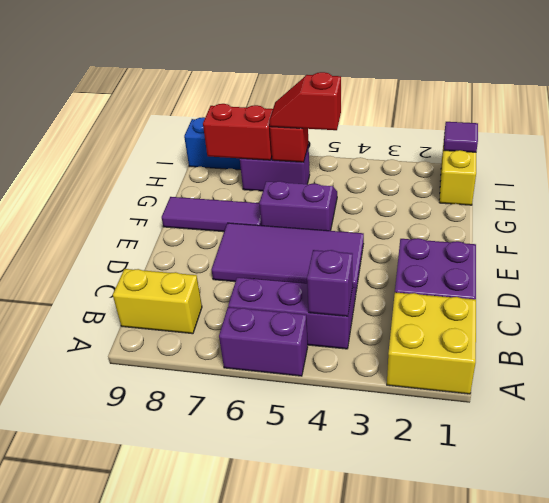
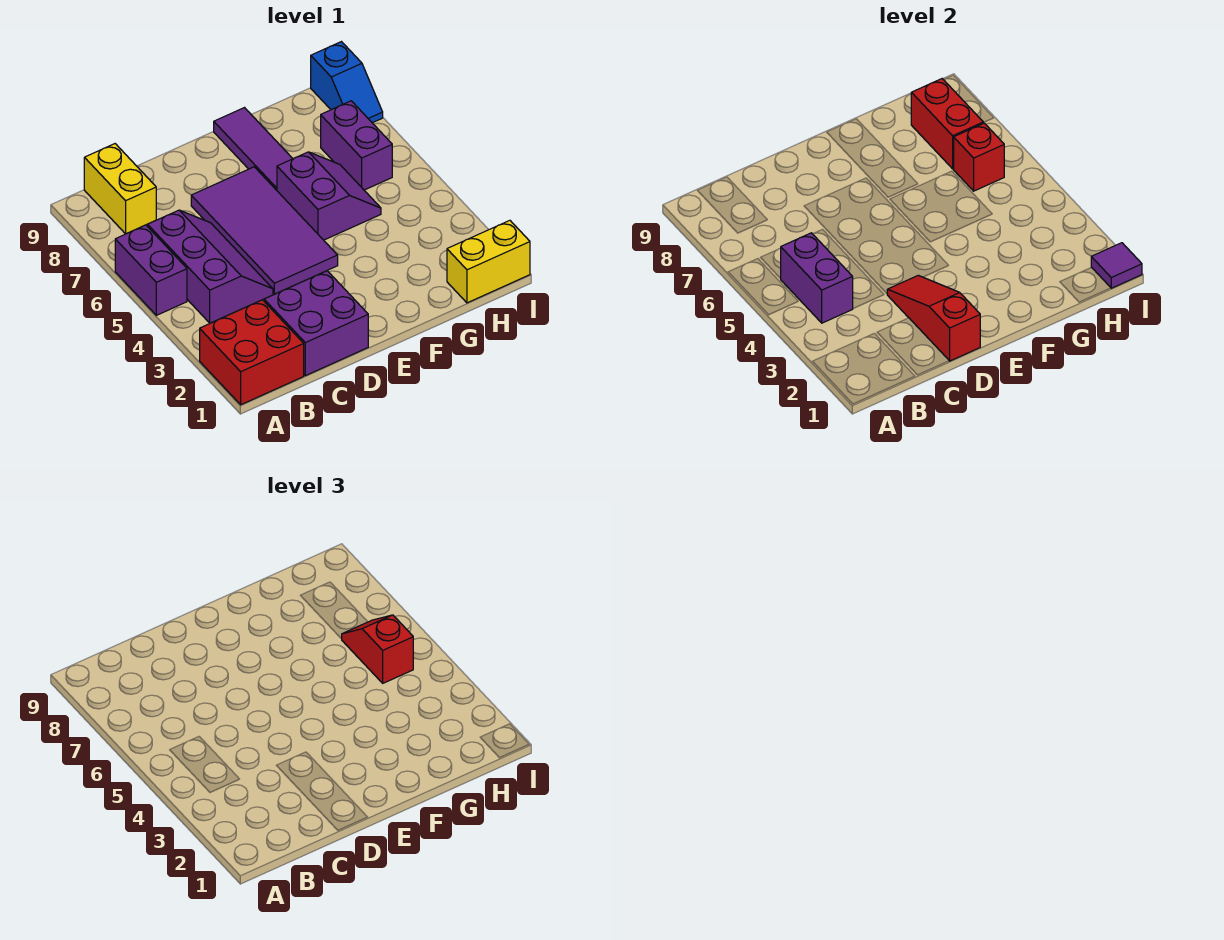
yellow brick A1:B2 level 1 -> red brick A1:B2 level 1
purple brick B4 level 2 -> purple brick B4:B5 level 2
none -> red slope D1:D3 level 2 top 1

